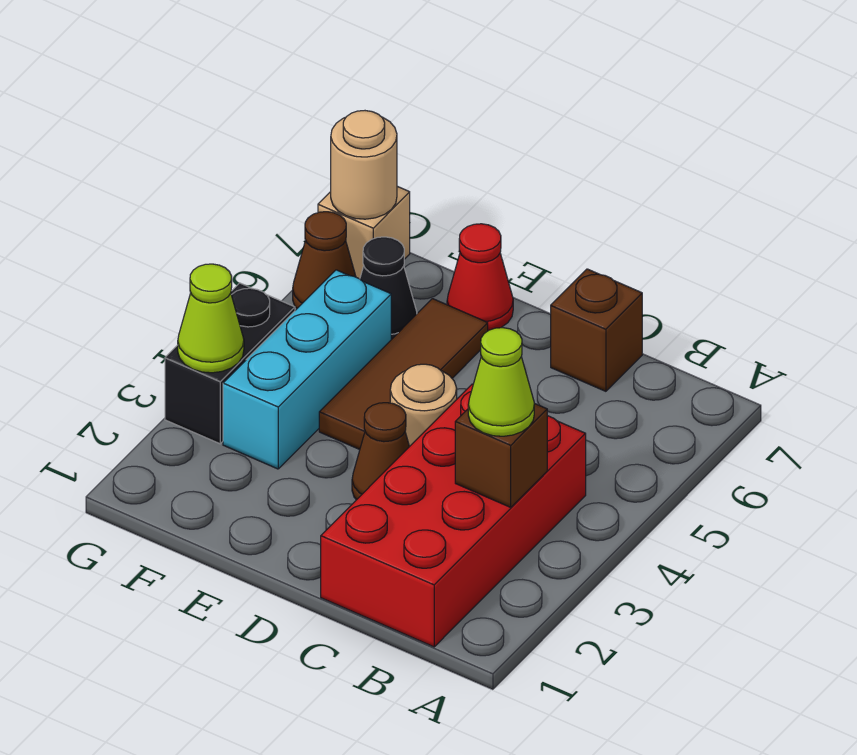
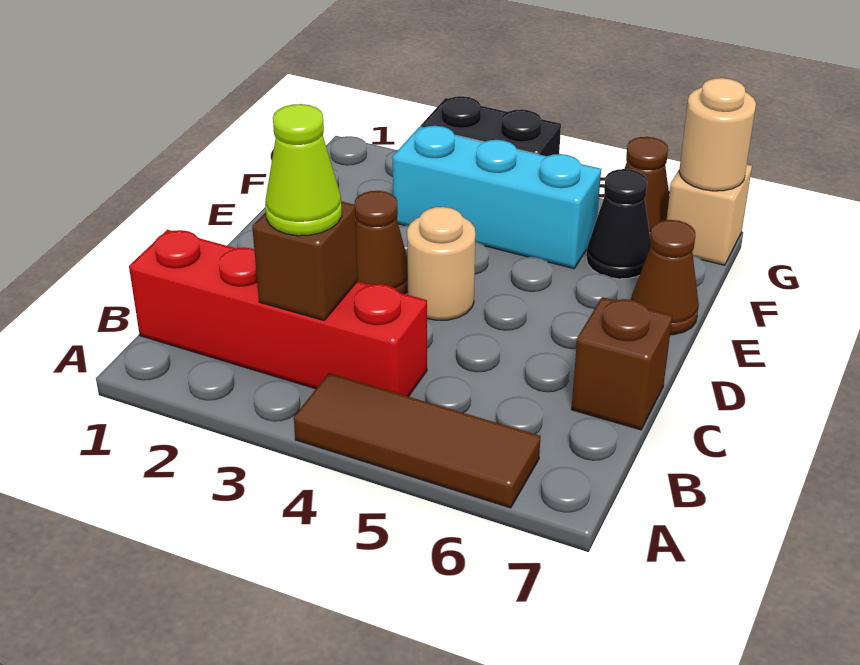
red brick B1:C4 level 1 -> red brick B1:B4 level 1
brown tile E4:E6 level 1 -> brown tile A4:A6 level 1
red cone E7 level 1 -> brown cone E7 level 1
lime cone G3 level 2 -> none

